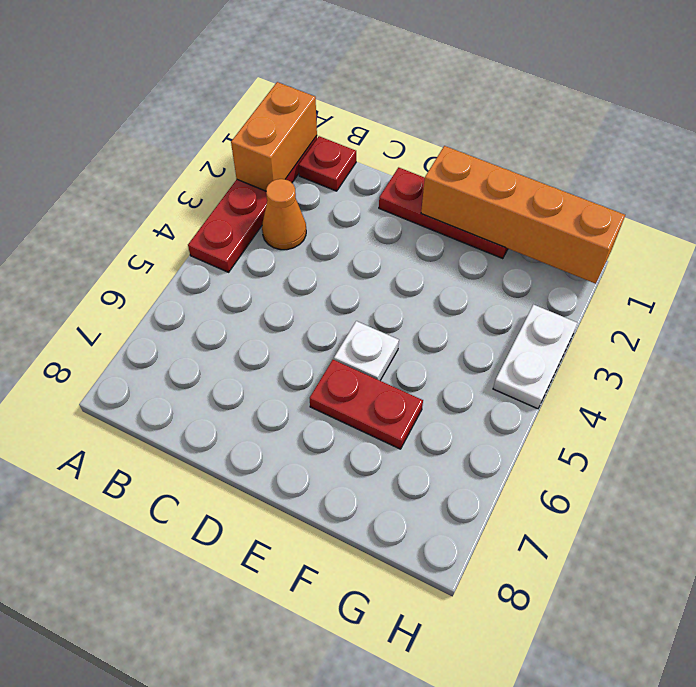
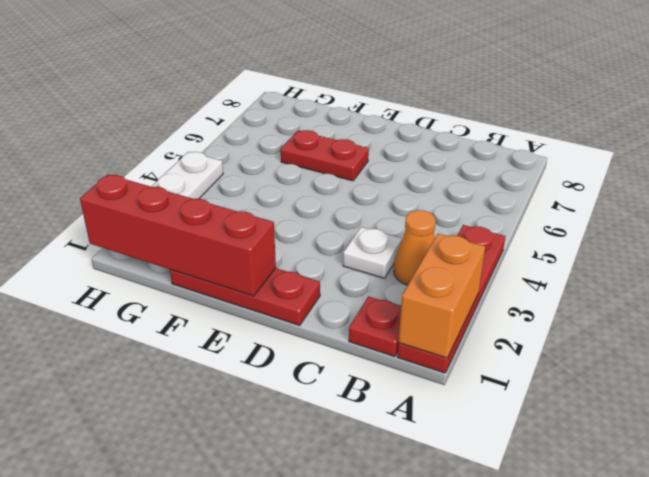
orange brick E1:H1 level 2 -> red brick E1:H1 level 2
white plate E5 level 1 -> white plate C3 level 1

